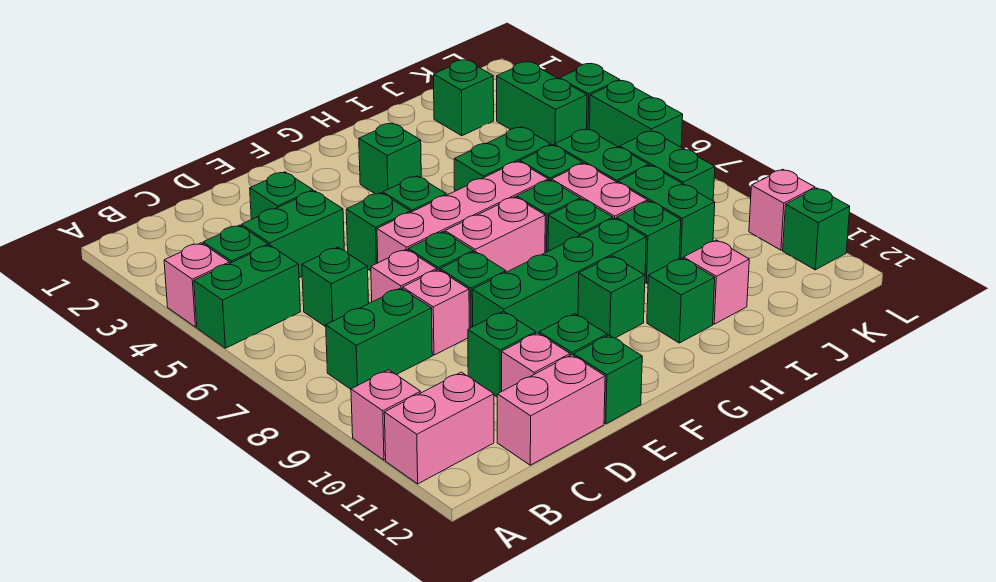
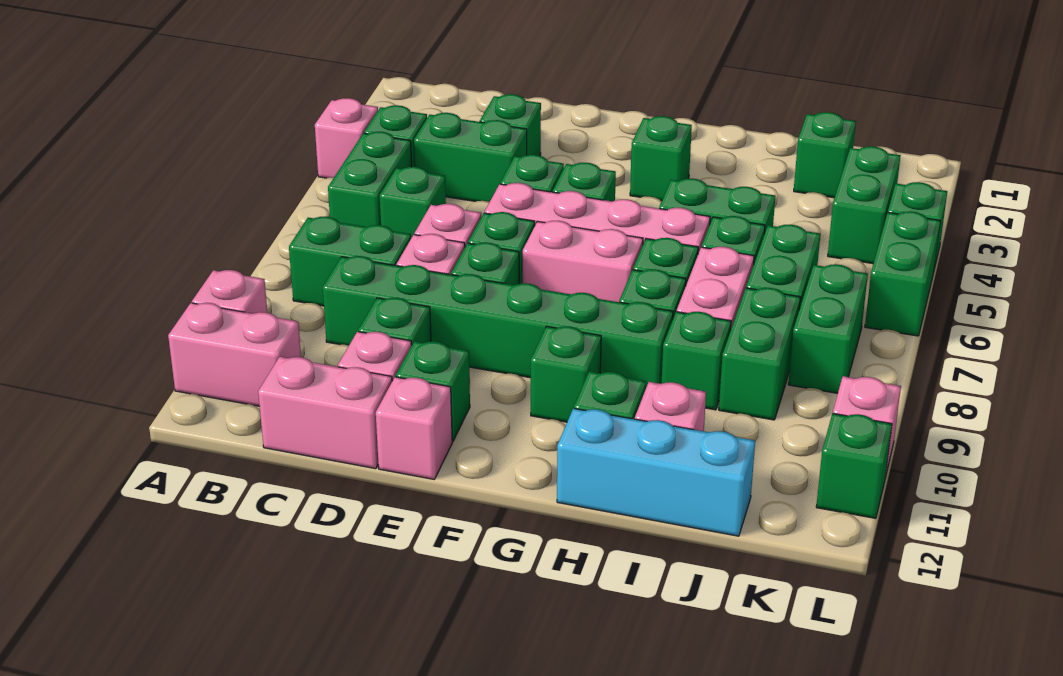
green brick A5:B5 level 1 -> green brick B5:B6 level 1
green brick E9:H9 level 1 -> green brick C9:H9 level 1
green brick E12 level 1 -> pink brick E12 level 1
none -> cyan brick H12:J12 level 1

